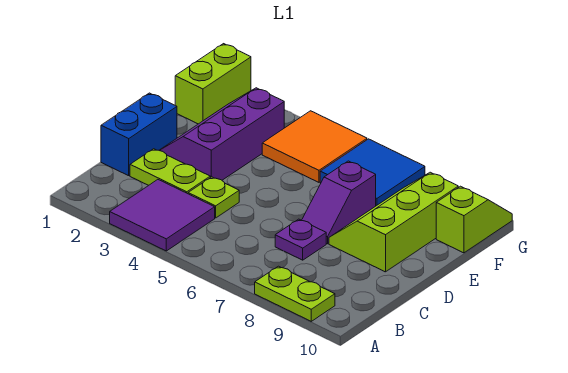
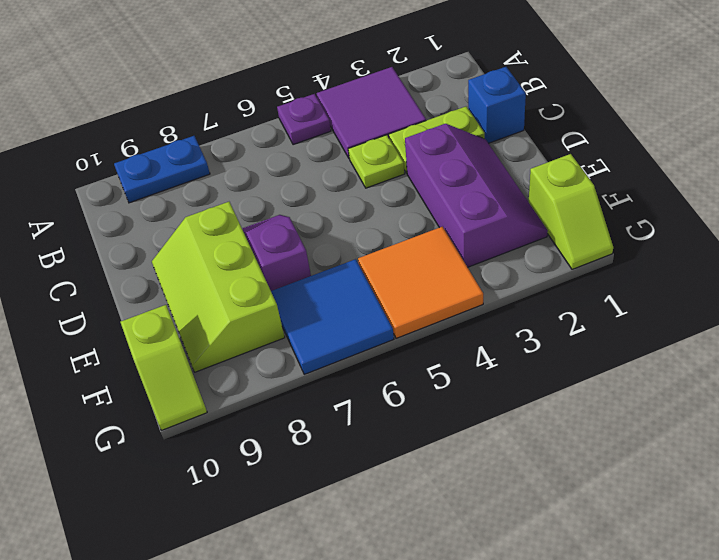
lime plate A8:A9 level 1 -> blue plate A8:A9 level 1
blue brick C1:D1 level 1 -> blue brick C1 level 1
purple plate C7 level 1 -> purple plate A5 level 1
lime slope D8:F9 level 1 top 9 -> lime slope D8:F9 level 1 top 8
lime brick F1:G1 level 1 -> lime slope F1:G1 level 1 top F

